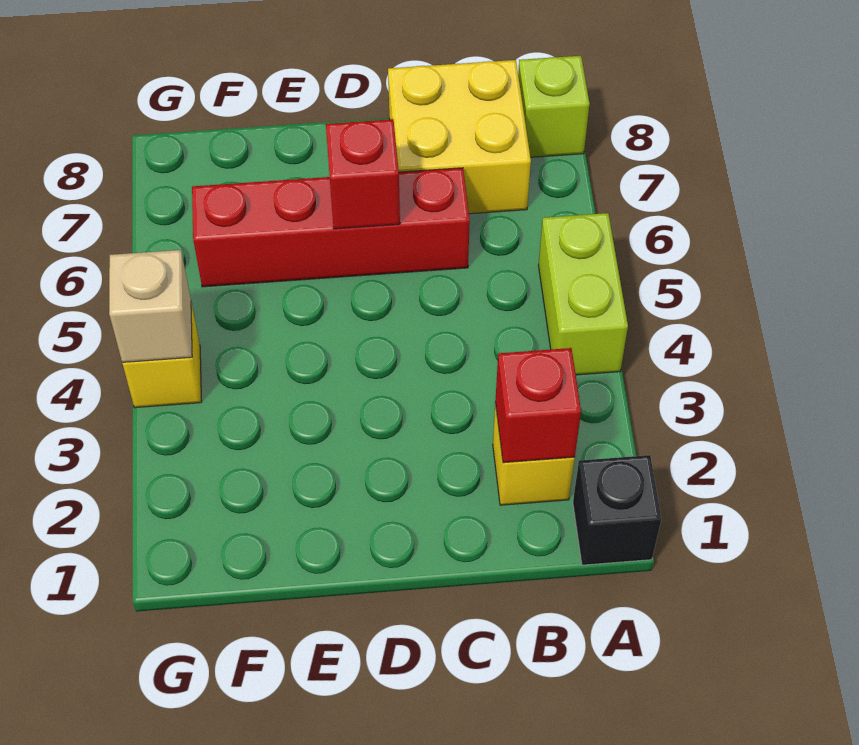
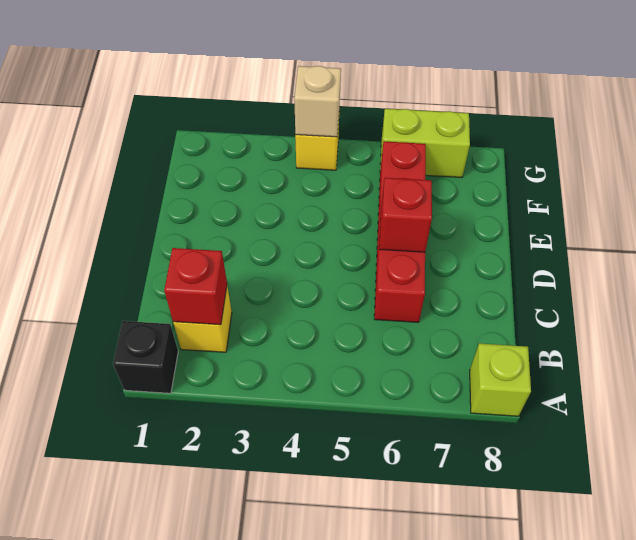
lime brick A4:A5 level 1 -> lime brick G6:G7 level 1
yellow brick B7:C8 level 1 -> none

